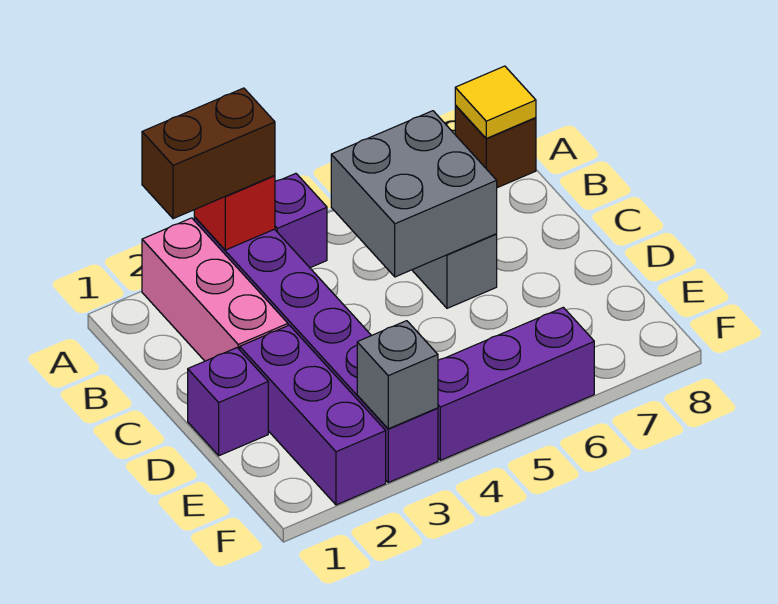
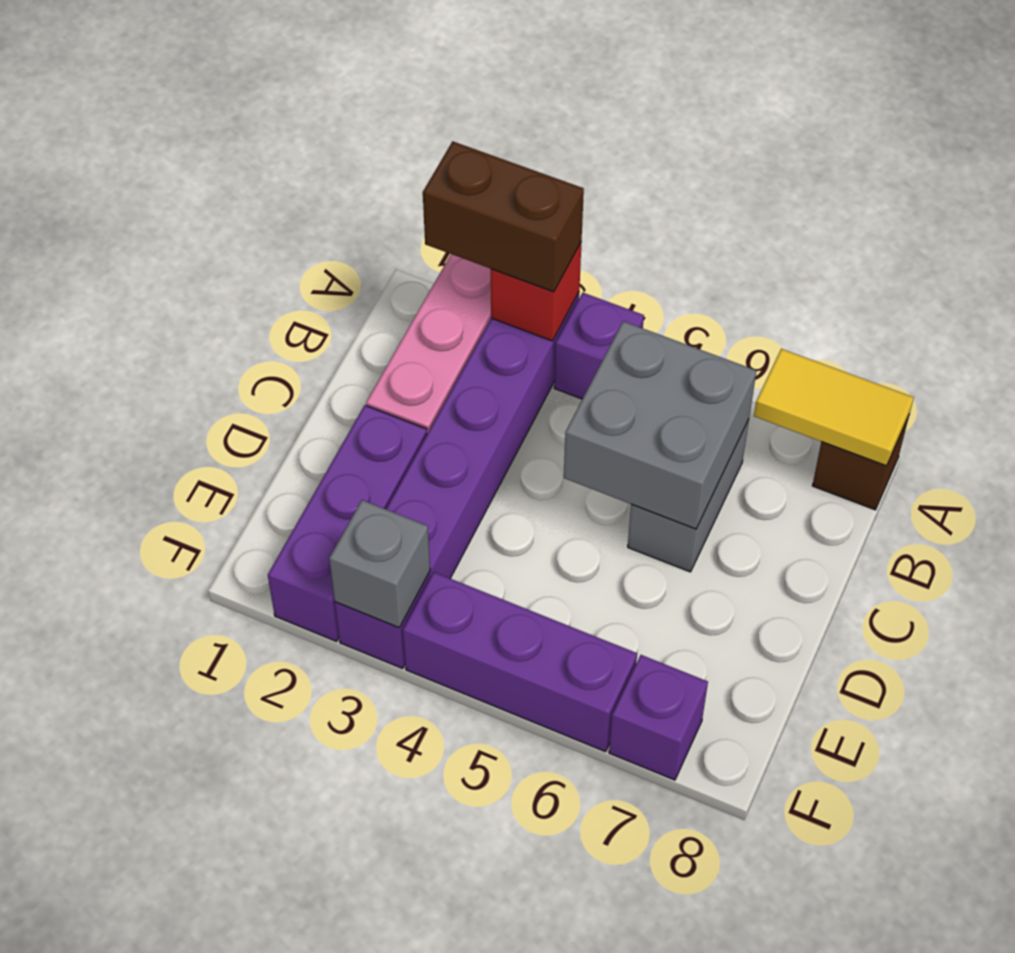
yellow tile A8 level 2 -> yellow tile A7:A8 level 2
purple brick D1 level 1 -> purple brick F7 level 1

